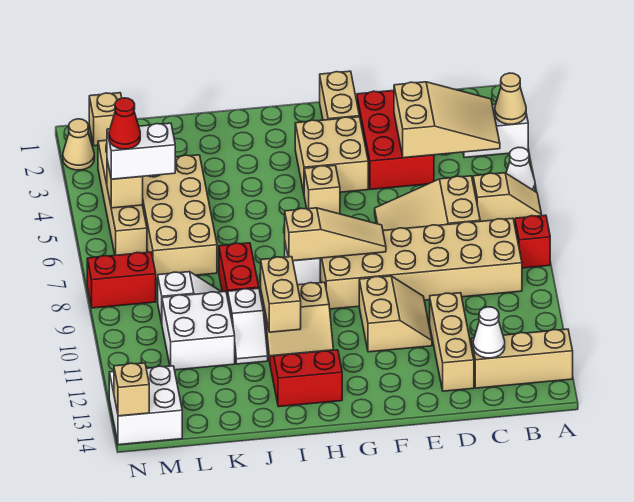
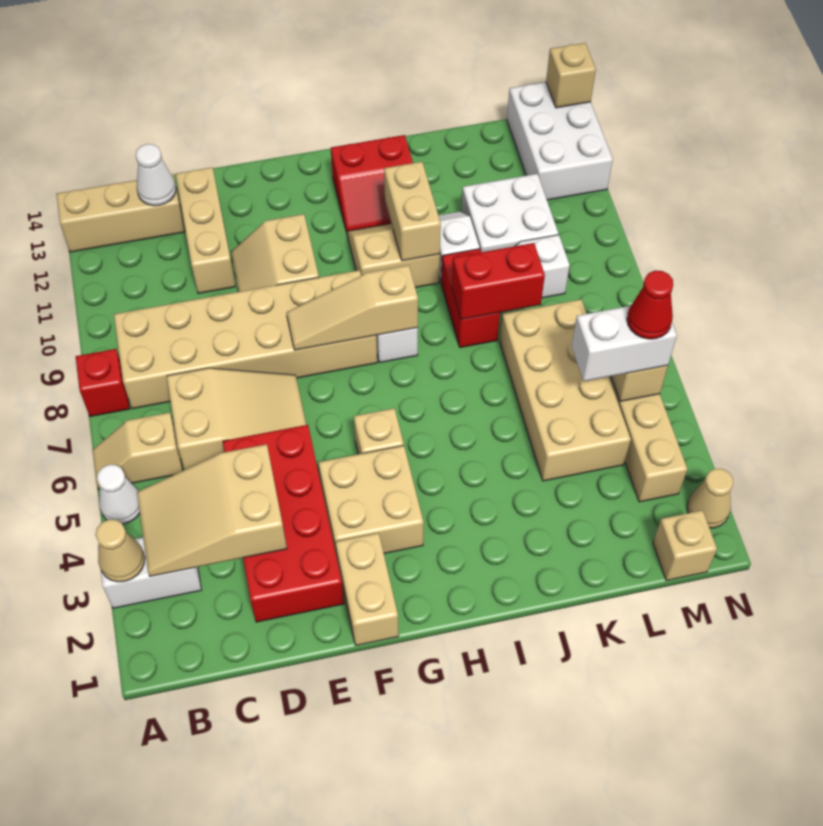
red brick D2:E4 level 1 -> red brick D2:E5 level 1
red brick M8:N8 level 1 -> red brick J8:K8 level 2
white brick M13:N14 level 1 -> white brick M12:N14 level 1

